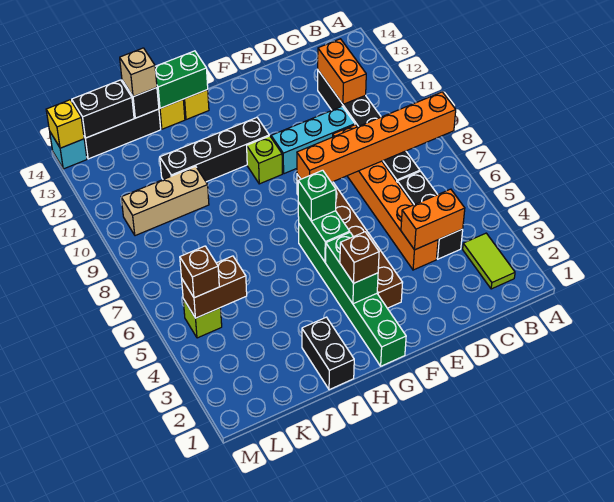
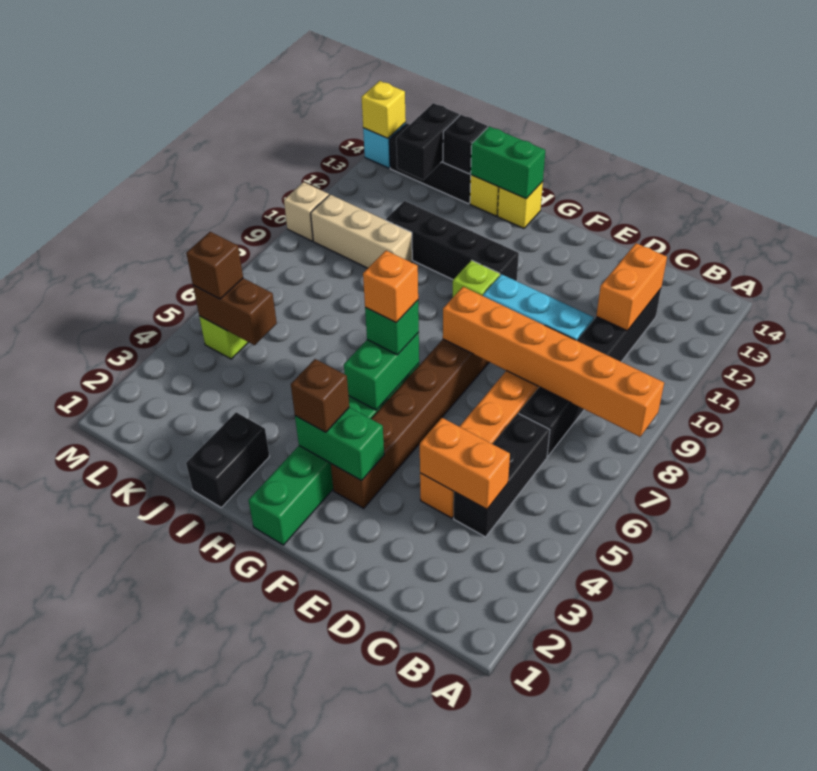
lime tile B2:B3 level 1 -> none
green brick G3:G4 level 2 -> green brick F3:G3 level 2
none -> orange brick G6 level 4
tan brick J14 level 3 -> tan brick M10 level 1
black brick K14:L14 level 2 -> black brick K13:K14 level 2

